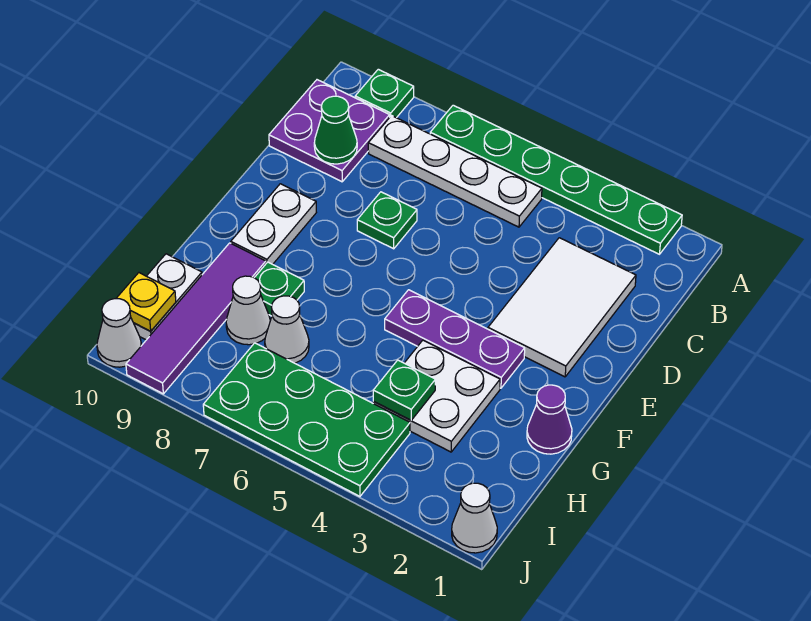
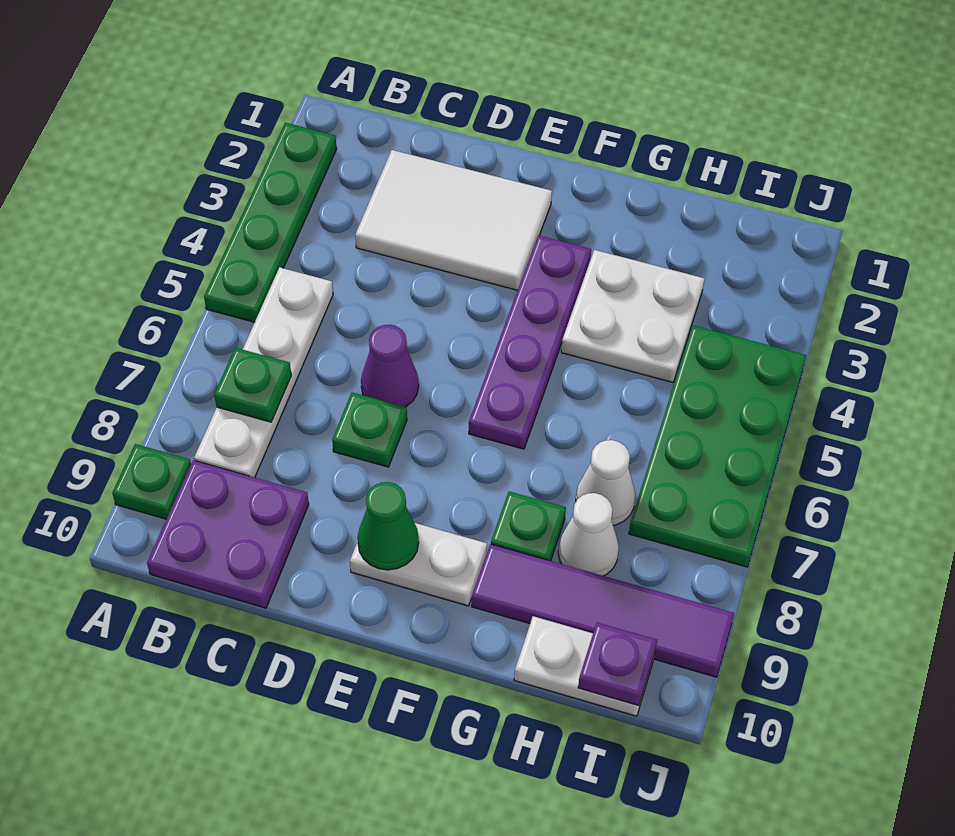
green plate A2:A7 level 1 -> green plate A2:A5 level 1
green cone C9 level 2 -> green cone E9 level 2
purple plate F3:F5 level 1 -> purple plate F3:F6 level 1
purple cone G1 level 1 -> purple cone D6 level 1
green plate H4 level 2 -> green plate B7 level 2
yellow plate I10 level 2 -> purple plate I10 level 2
white cone J1 level 1 -> none
white cone J10 level 1 -> none

